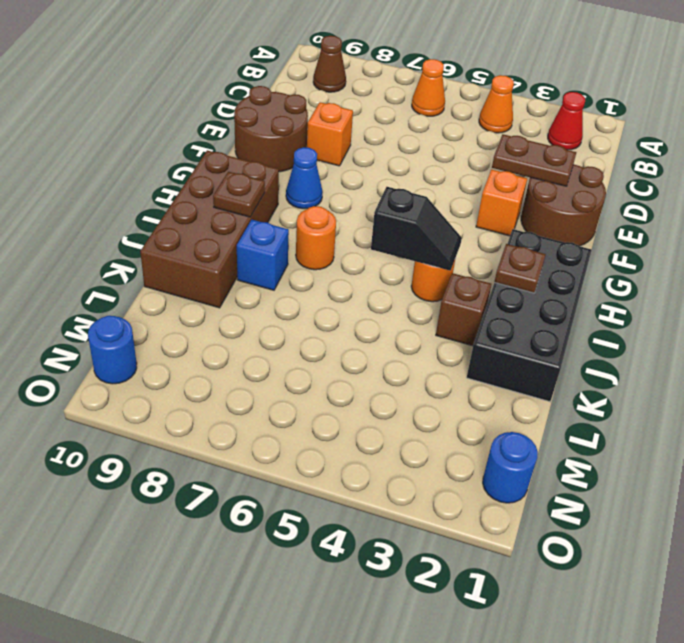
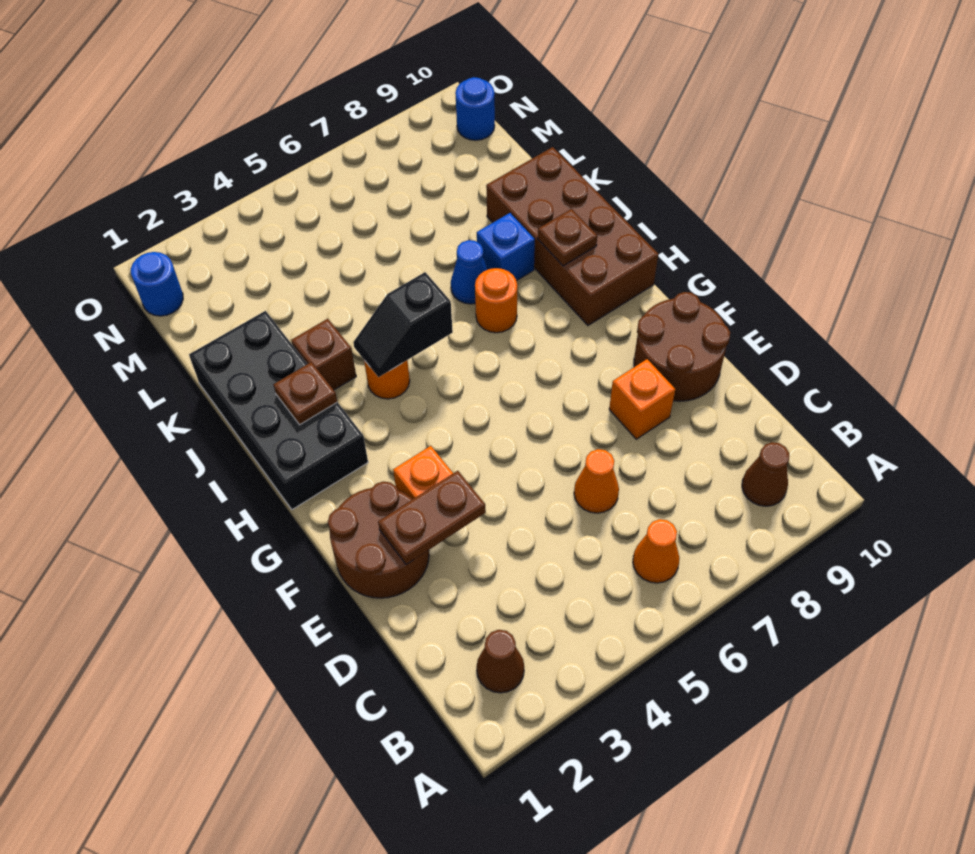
red cone B2 level 1 -> brown cone B2 level 1
orange cone B4 level 1 -> orange cone D6 level 1
blue cone G8 level 1 -> blue cone J7 level 1

